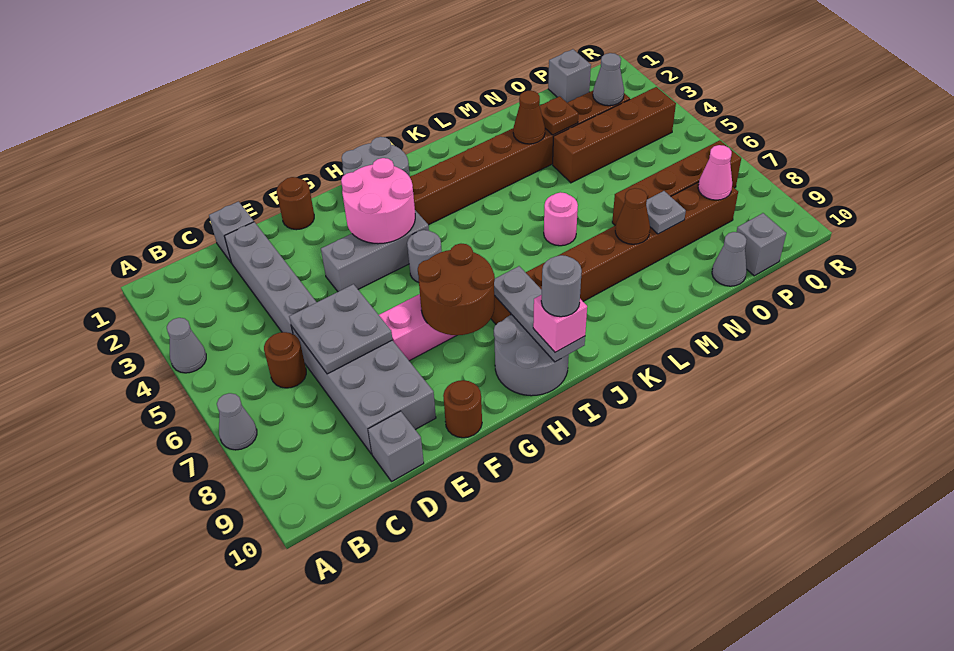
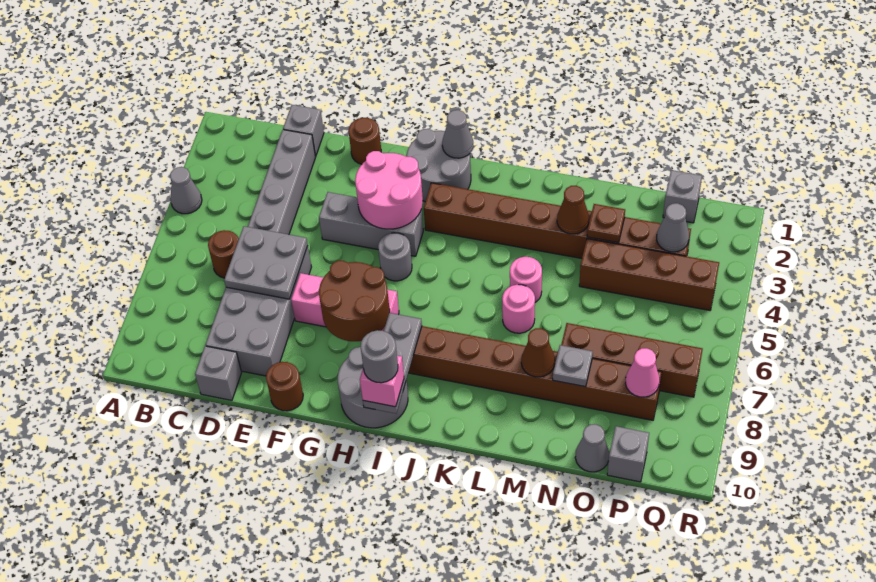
grey cone A7 level 1 -> grey cone I1 level 2
none -> pink round brick L5 level 1

